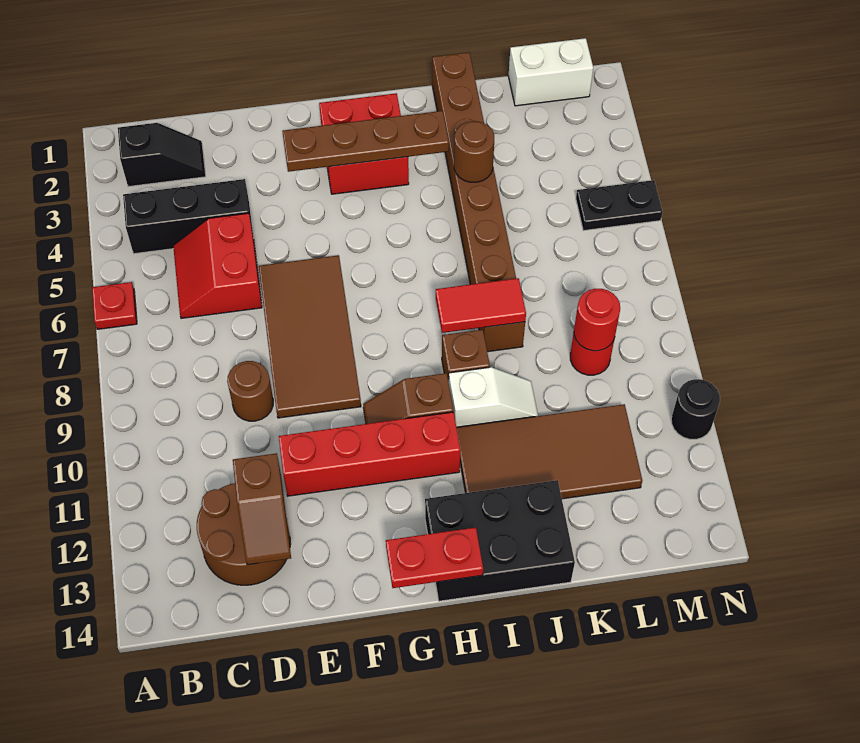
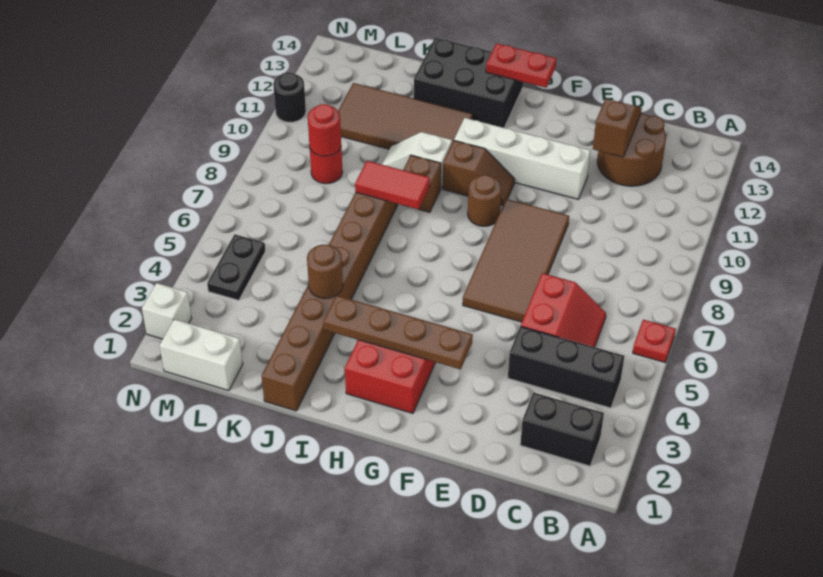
black slope B2:C2 level 1 top B -> black brick B2:C2 level 1
brown round brick D9 level 1 -> brown round brick G9 level 1
red brick E11:H11 level 1 -> white brick E11:H11 level 1
black plate M5:N5 level 1 -> black plate M4:M5 level 1
none -> white brick N2 level 1

